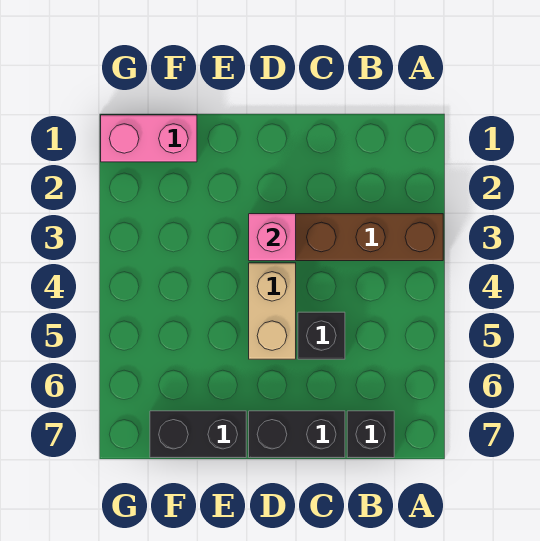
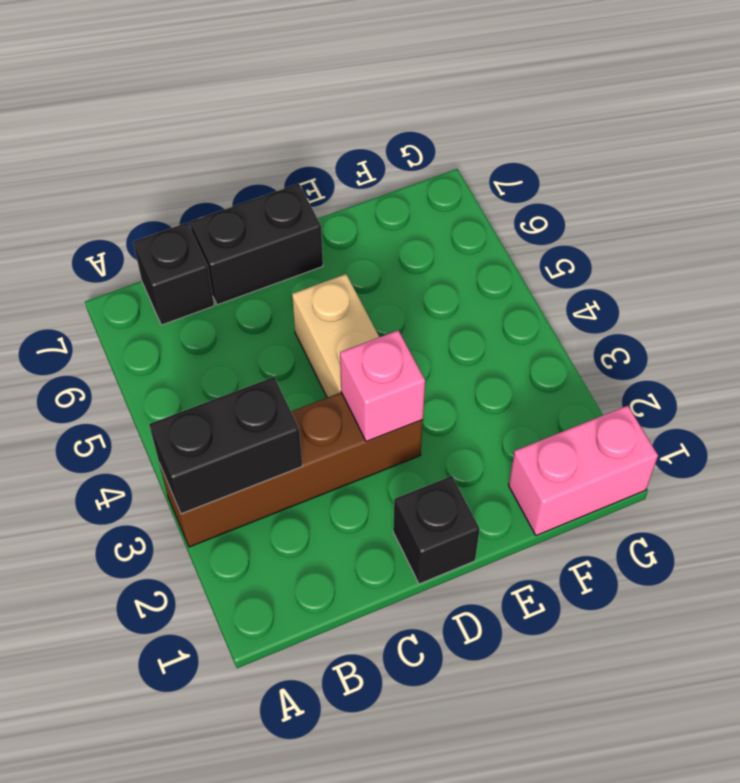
black brick C5 level 1 -> black brick D1 level 1
black brick E7:F7 level 1 -> black brick A3:B3 level 2

